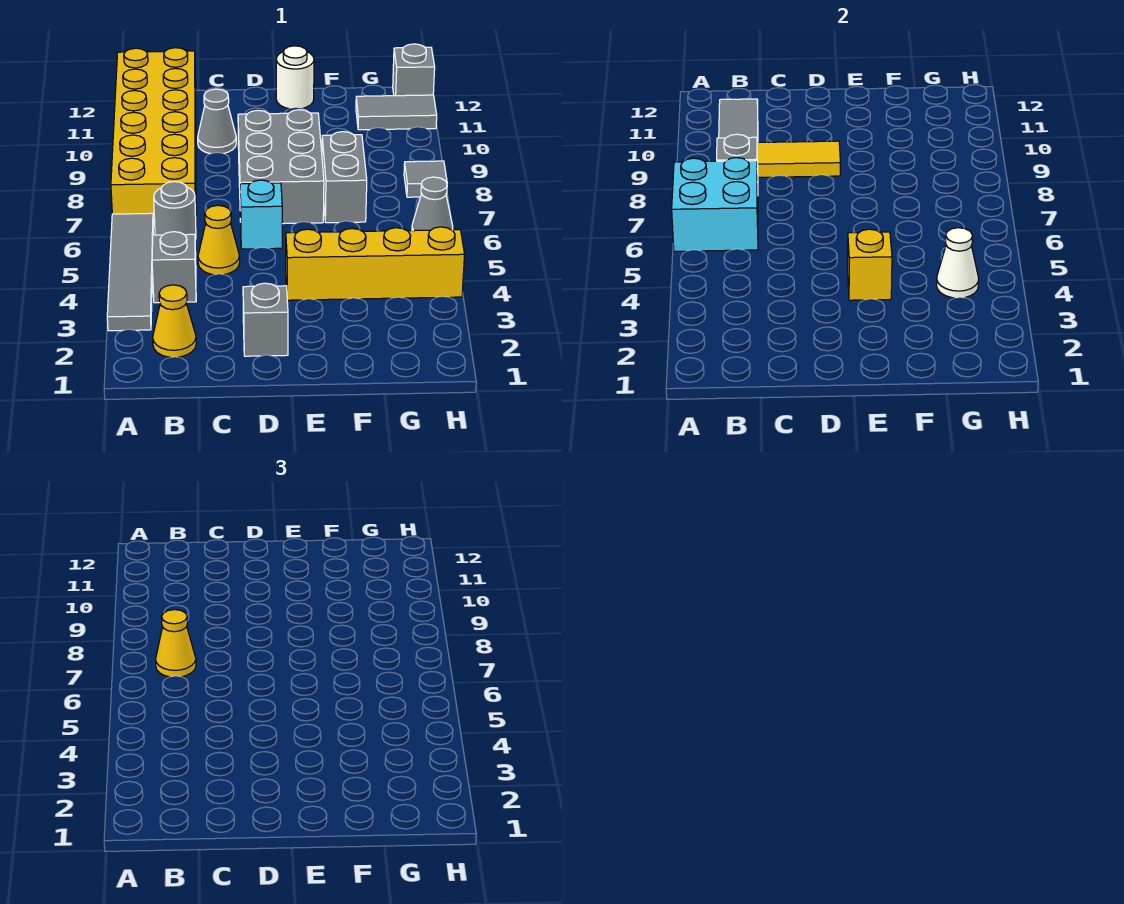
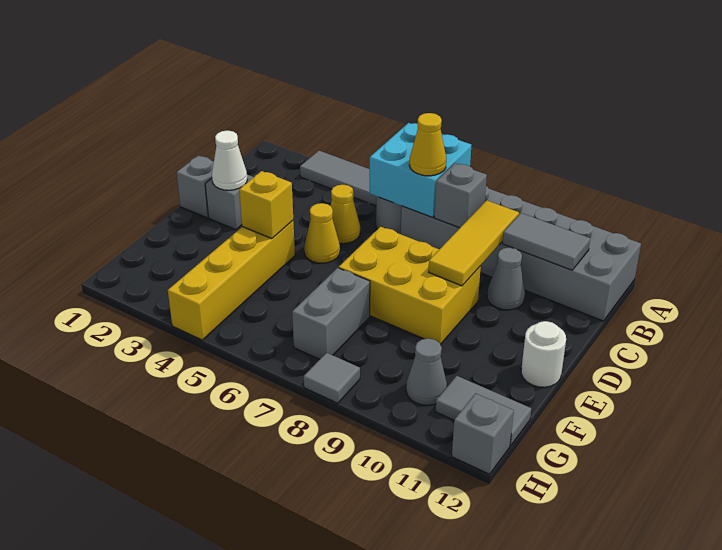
yellow brick A7:B12 level 1 -> grey brick A7:B12 level 1
yellow cone B2 level 1 -> yellow cone D5 level 1
grey brick B4 level 1 -> grey brick D1 level 1
cyan brick D6 level 1 -> none
grey brick D7:E9 level 1 -> yellow brick D7:E9 level 1
grey brick F7:F8 level 1 -> grey brick F7:G7 level 1
white cone G4 level 2 -> white cone D2 level 2
grey tile G11:H11 level 1 -> grey tile G11:G12 level 1
grey cone H6 level 1 -> grey cone G10 level 1

